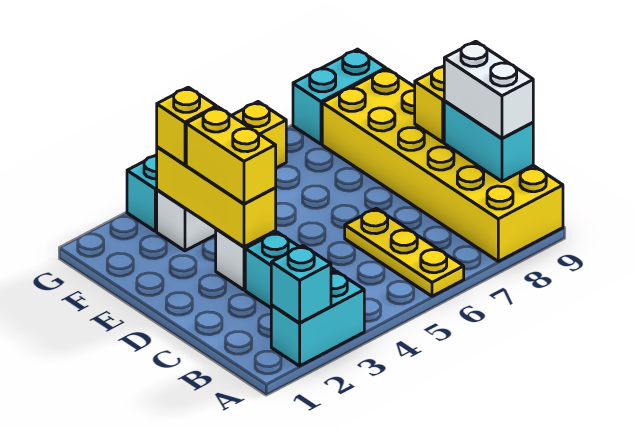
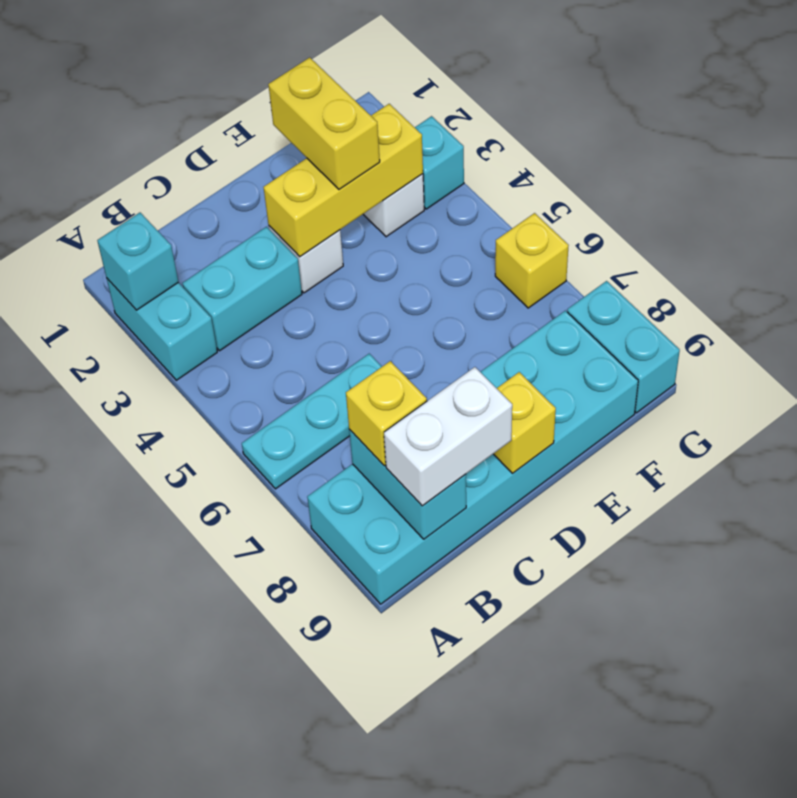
yellow plate A6:C6 level 1 -> cyan plate A6:C6 level 1
yellow brick A8:F9 level 1 -> cyan brick A8:F9 level 1
cyan brick B9:C9 level 2 -> cyan brick B8:B9 level 2
yellow brick D3:E3 level 3 -> yellow brick E2:E3 level 3
yellow brick F3 level 3 -> yellow brick B8 level 3

